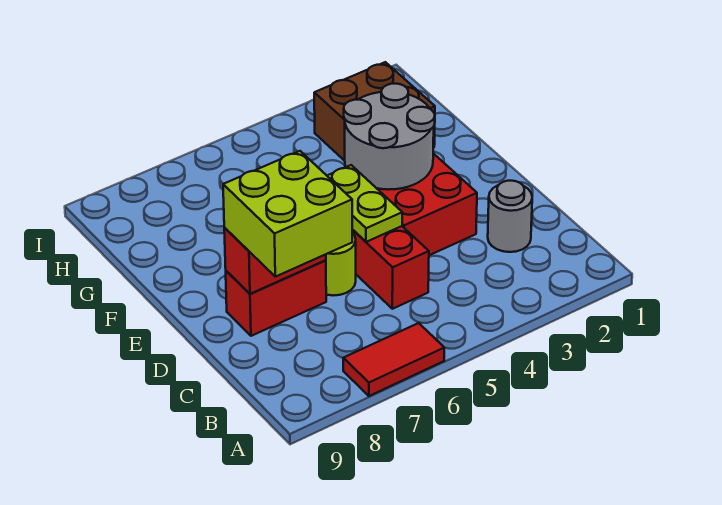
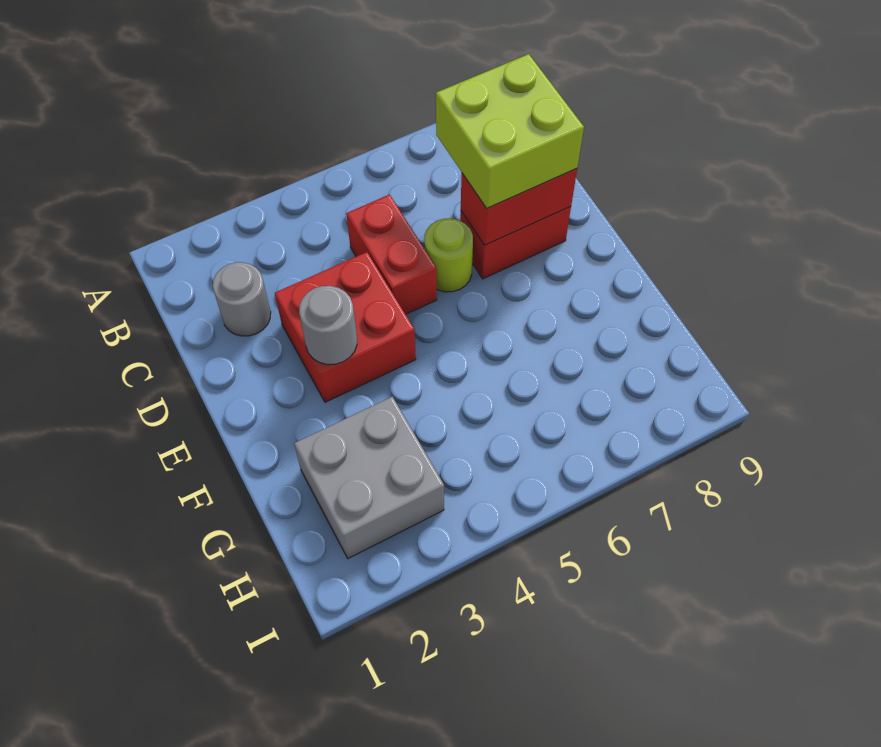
red tile A6:A7 level 1 -> none
lime plate D5:E5 level 2 -> none
grey round brick E3:F4 level 2 -> grey round brick E3 level 2
brown brick G2:H3 level 1 -> grey brick G2:H3 level 1

